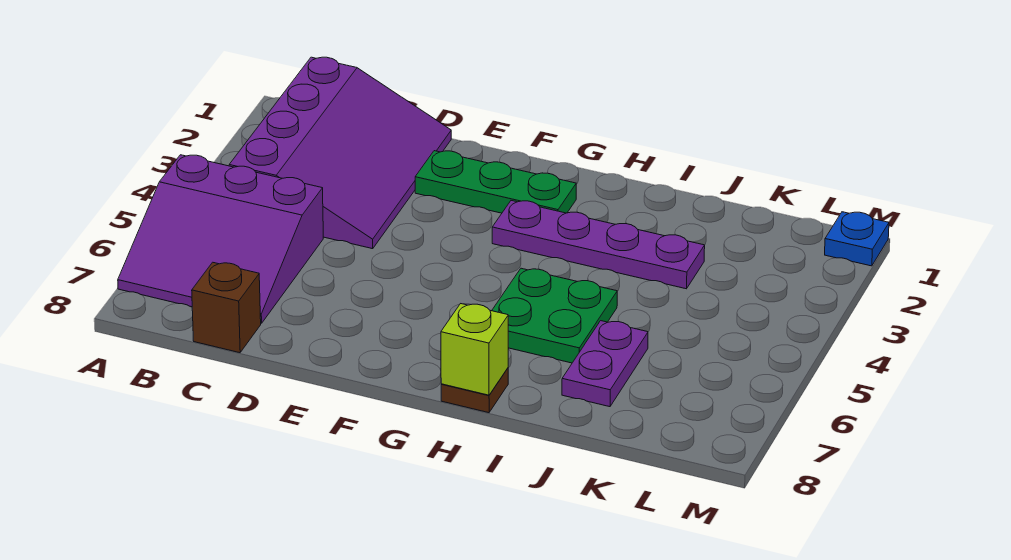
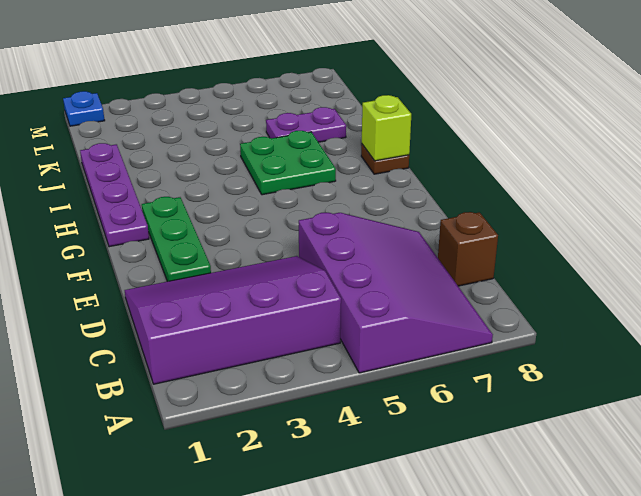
purple slope A5:C7 level 1 top 5 -> purple slope A5:D7 level 1 top 5
purple plate G3:J3 level 1 -> purple plate G1:J1 level 1

